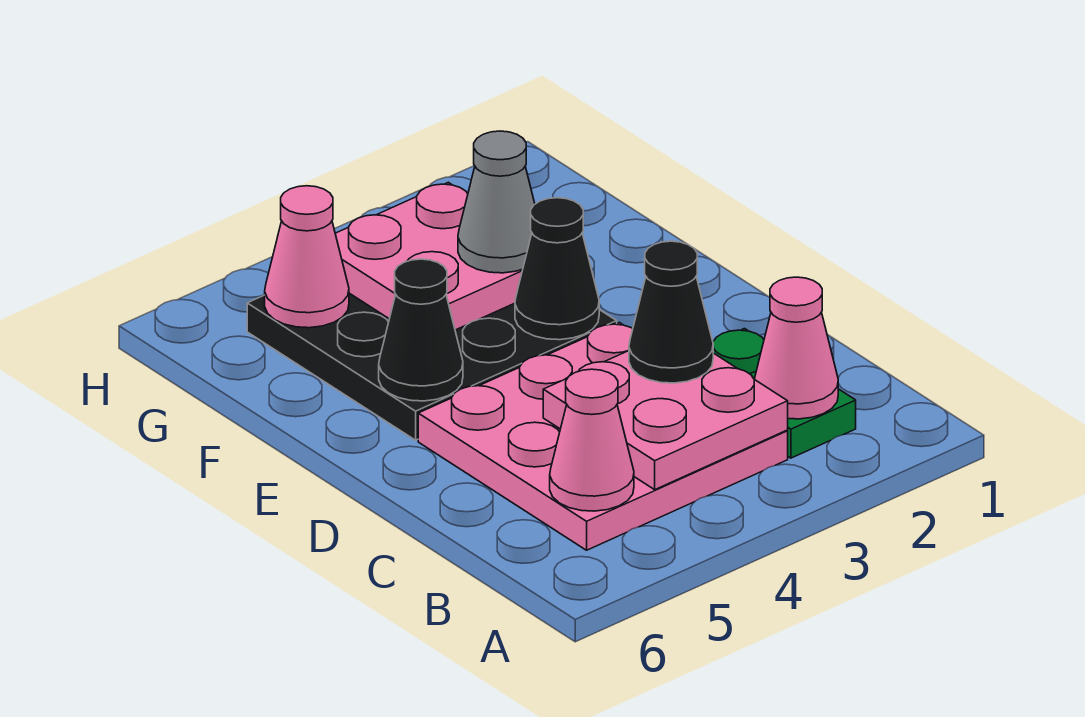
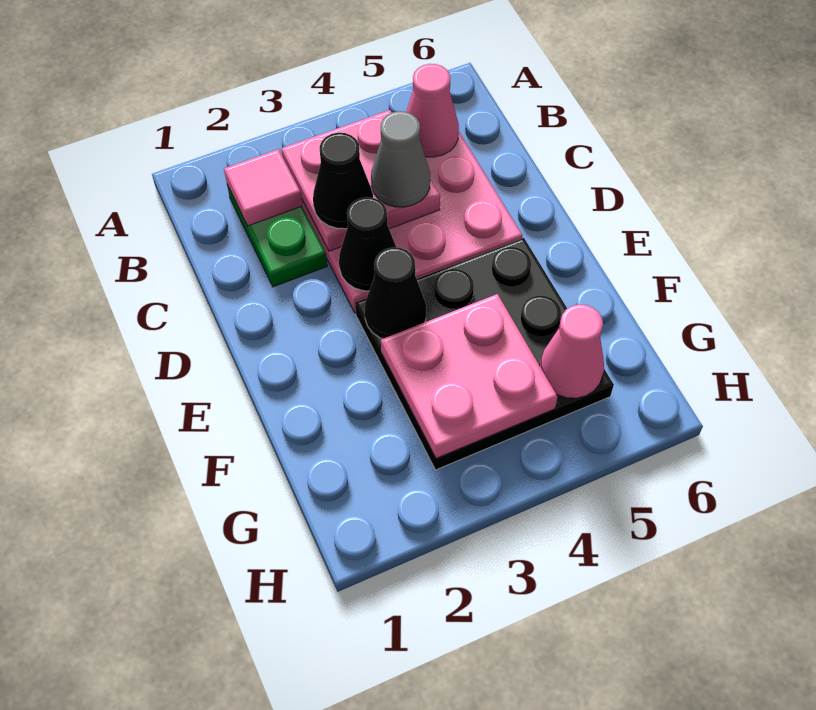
pink cone B2 level 2 -> pink tile B2 level 2
black cone E5 level 2 -> black cone D3 level 2
grey cone F3 level 3 -> grey cone C4 level 3

